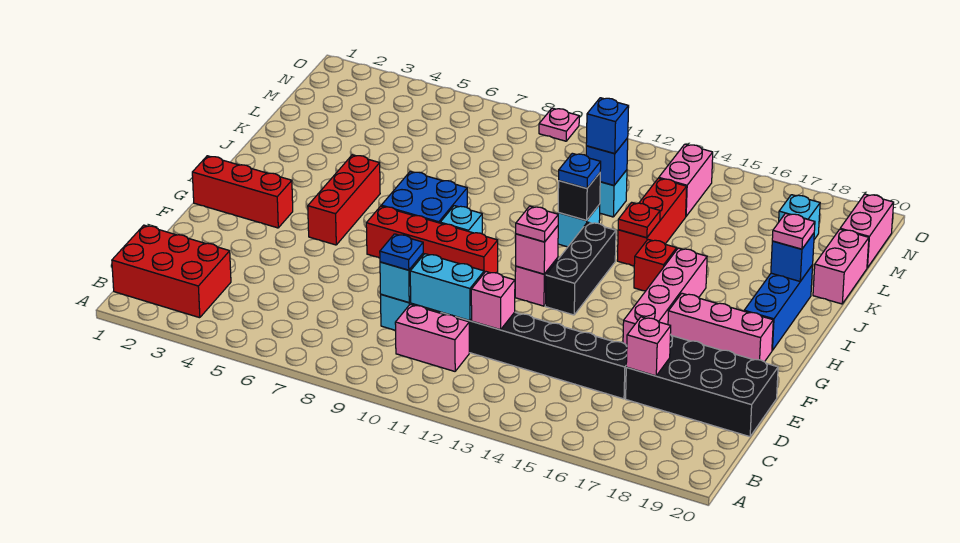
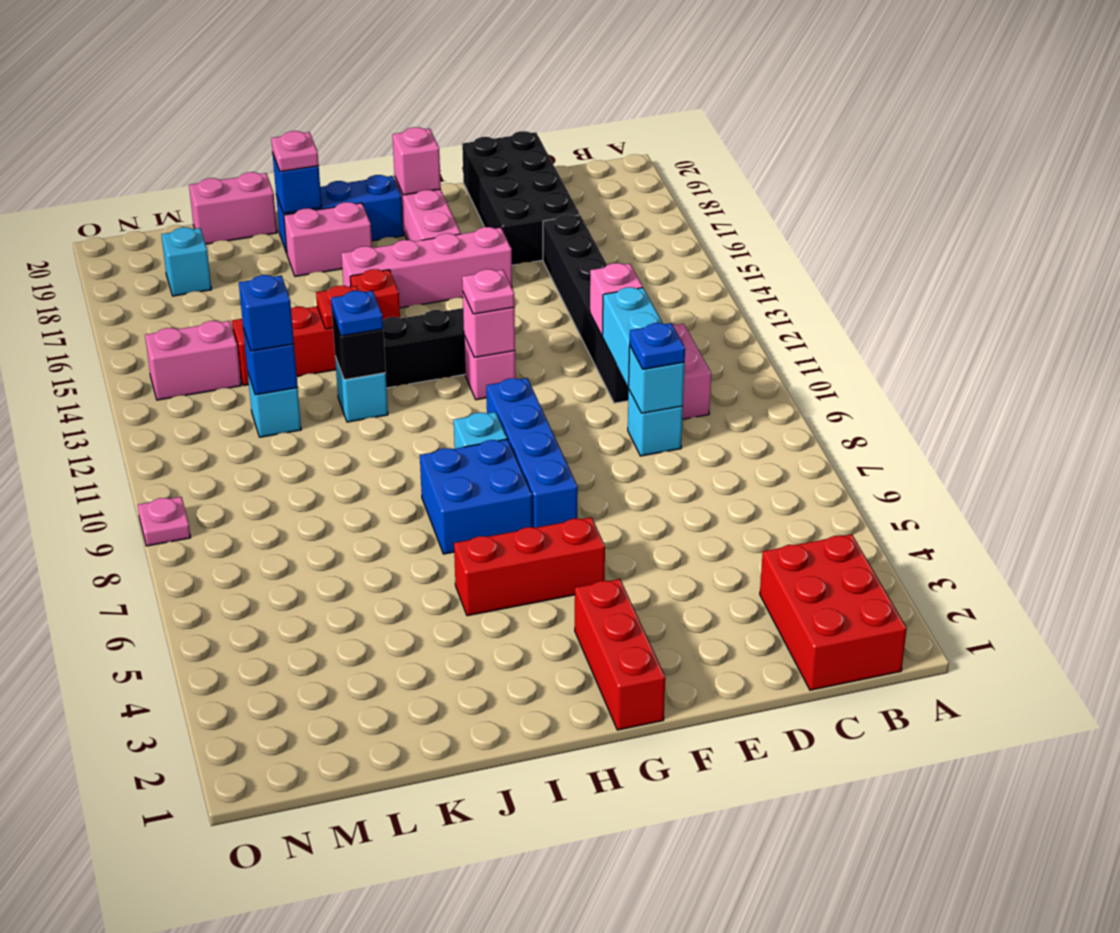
pink brick D17 level 2 -> pink brick G19 level 2
red brick G7:G10 level 1 -> blue brick G7:G10 level 1
pink brick M20:N20 level 1 -> pink brick I18:J18 level 1

